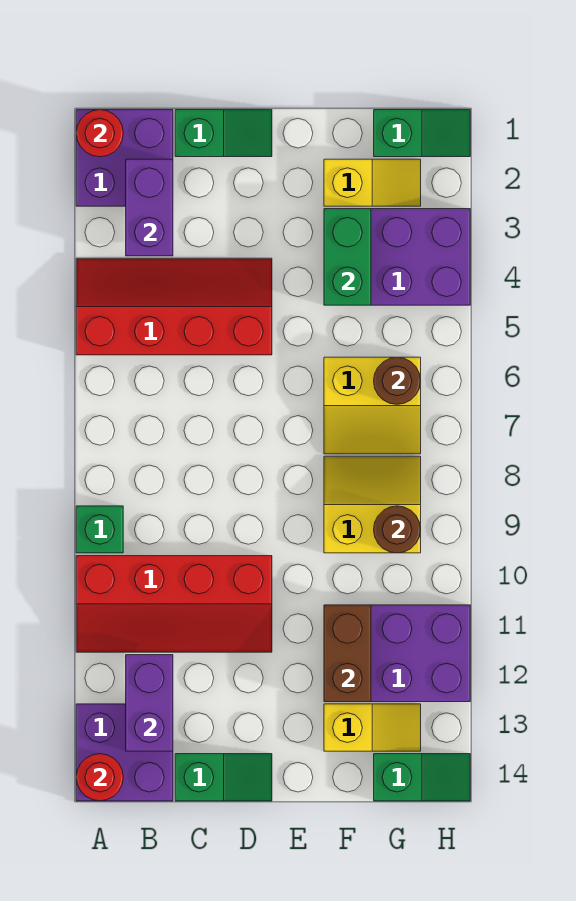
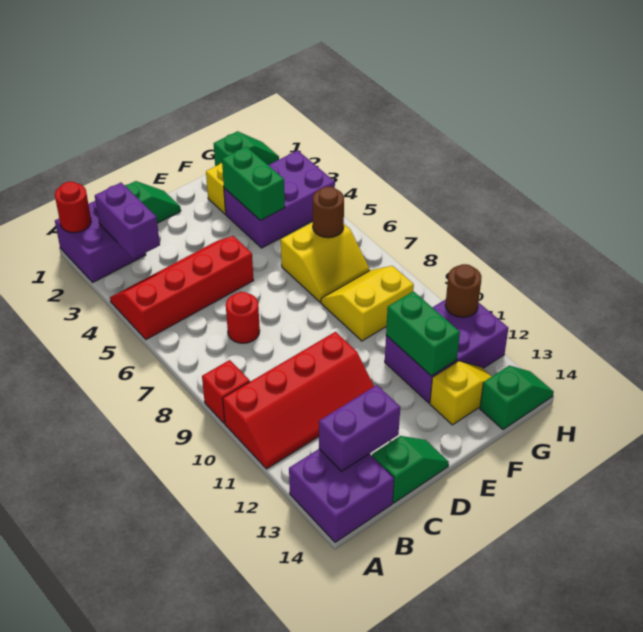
green brick A9 level 1 -> red brick A9 level 1
red round brick A14 level 2 -> red round brick C7 level 1
purple brick B12:B13 level 2 -> purple brick B13:C13 level 2
brown brick F11:F12 level 2 -> green brick F11:F12 level 2
brown round brick G9 level 2 -> brown round brick H11 level 2

